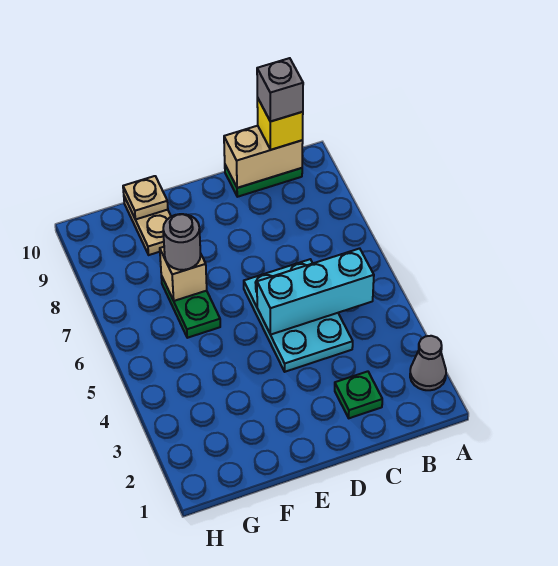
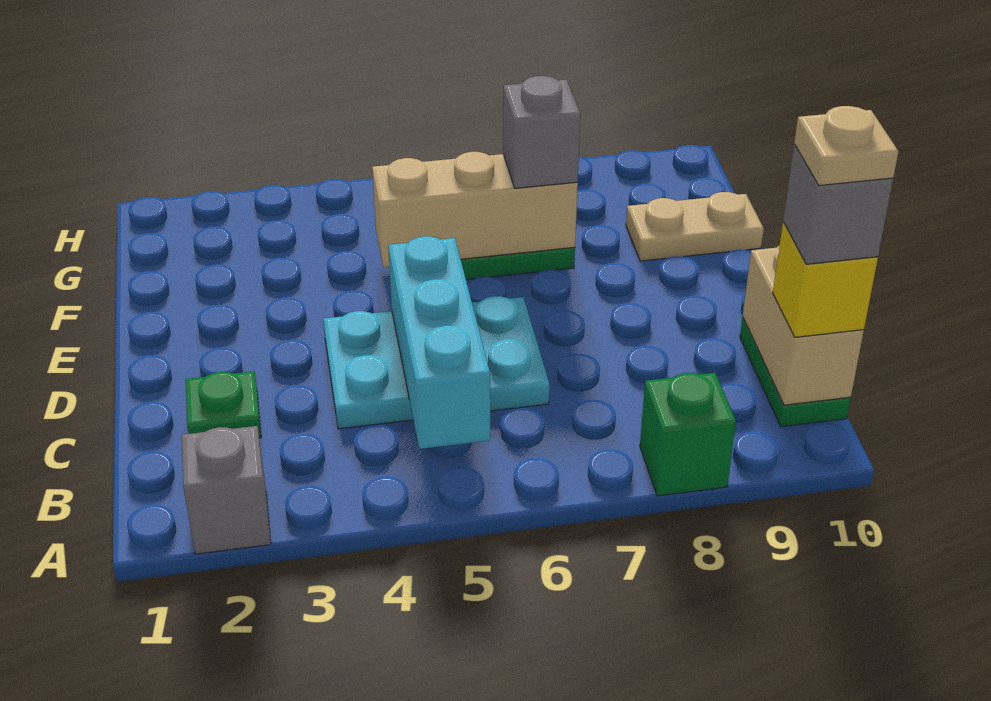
grey cone A2 level 1 -> grey brick A2 level 1
none -> green brick A8 level 1
tan brick F7 level 2 -> tan brick F5:F7 level 2
grey round brick F7 level 3 -> grey brick F7 level 3
tan plate F10 level 2 -> tan plate B10 level 5

